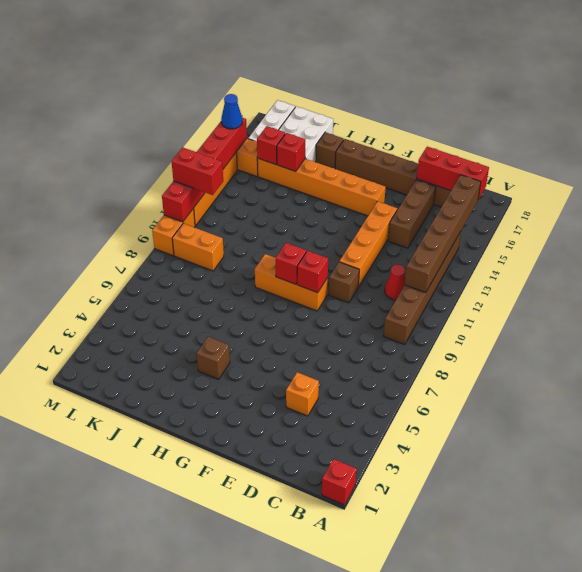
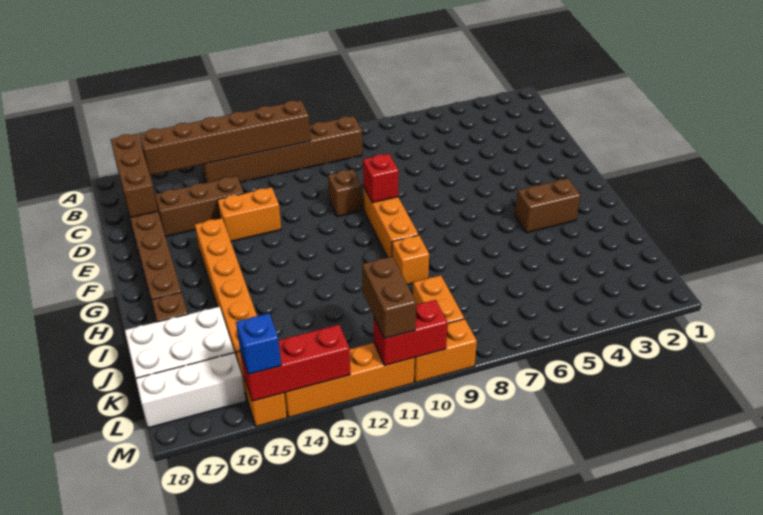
red brick A1 level 1 -> none
red brick B17:D17 level 2 -> brown brick B17:D17 level 2
red cone C11 level 1 -> none
orange brick D4 level 1 -> orange brick I9 level 1
orange brick E11:E14 level 1 -> orange brick E13:E14 level 1
red brick G9 level 2 -> none
brown brick H4 level 1 -> brown brick H3:H4 level 1
red brick J15 level 2 -> none
red brick K15 level 2 -> none
red brick L11:M11 level 3 -> brown brick L11:M11 level 3
blue cone M15 level 3 -> blue brick M15 level 3

